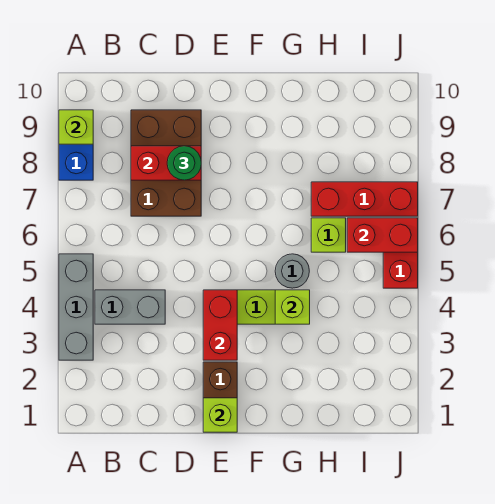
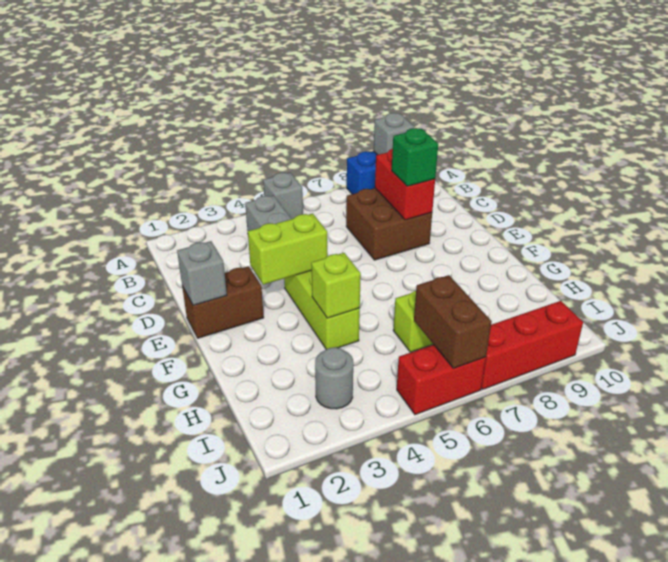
grey brick A3:A5 level 1 -> grey brick A5 level 1
lime brick A9 level 2 -> grey brick A9 level 2
brown brick C7:D9 level 1 -> brown brick C7:D8 level 1
green round brick D8 level 3 -> green brick D8 level 3
lime brick E1 level 2 -> grey brick E1 level 2
red brick E3:E4 level 2 -> lime brick E3:E4 level 2
grey round brick G5 level 1 -> grey round brick I3 level 1
red brick H7:J7 level 1 -> red brick J7:J9 level 1
red brick I6:J6 level 2 -> brown brick I6:J6 level 2

